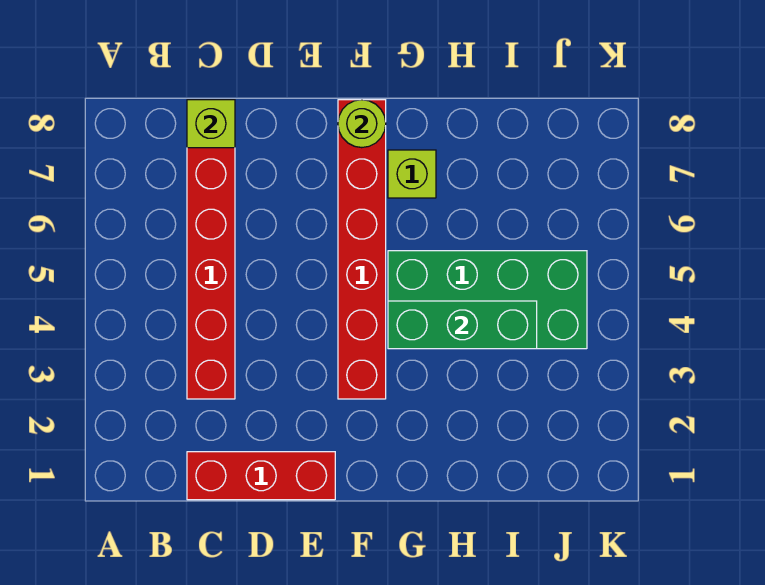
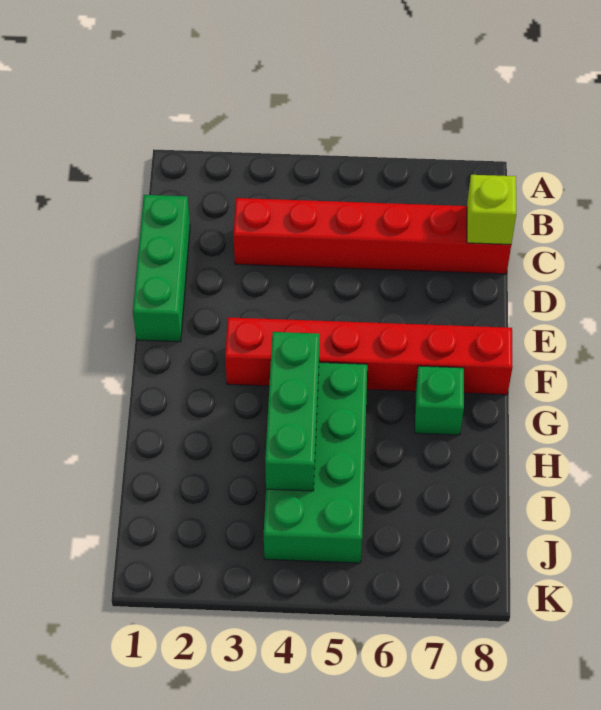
red brick C1:E1 level 1 -> green brick C1:E1 level 1
lime round brick F8 level 2 -> none
lime brick G7 level 1 -> green brick G7 level 1

